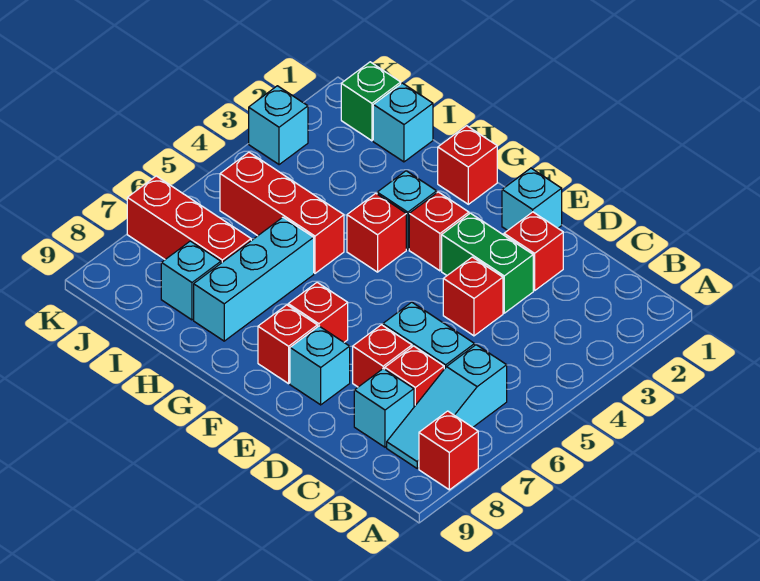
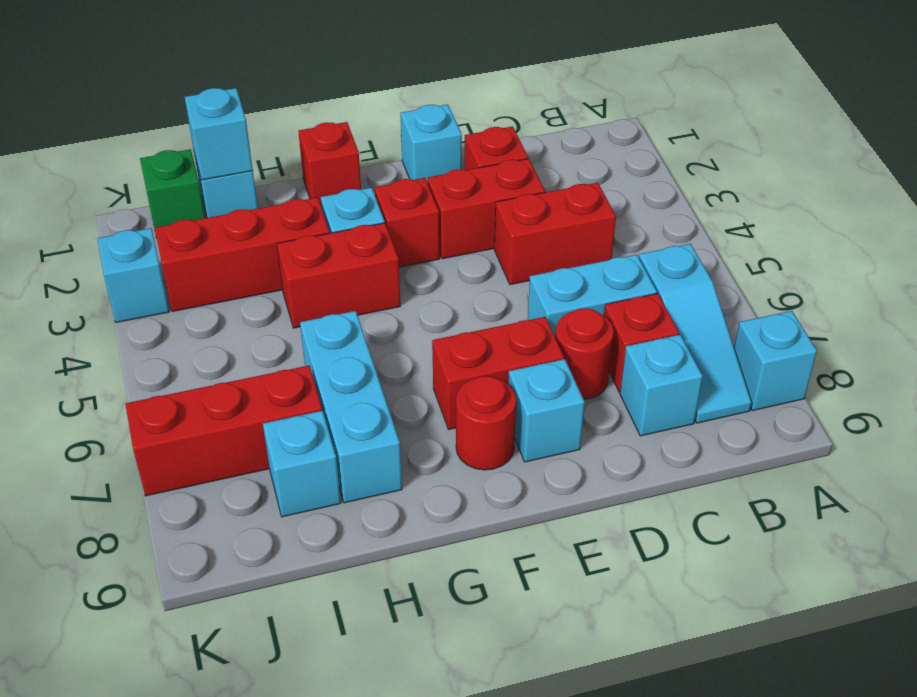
red brick A8 level 1 -> cyan brick A8 level 1
green brick D3:E3 level 1 -> red brick D3:E3 level 1
red brick D4 level 1 -> red brick C4:D4 level 1
red brick D7 level 1 -> red round brick D7 level 1
red brick F7 level 1 -> red brick E7:F7 level 1
red brick F8 level 1 -> red round brick F8 level 1
red brick G4 level 1 -> red brick G4:H4 level 1
red brick H5:J5 level 1 -> red brick H3:J3 level 1
none -> cyan brick I1 level 2

